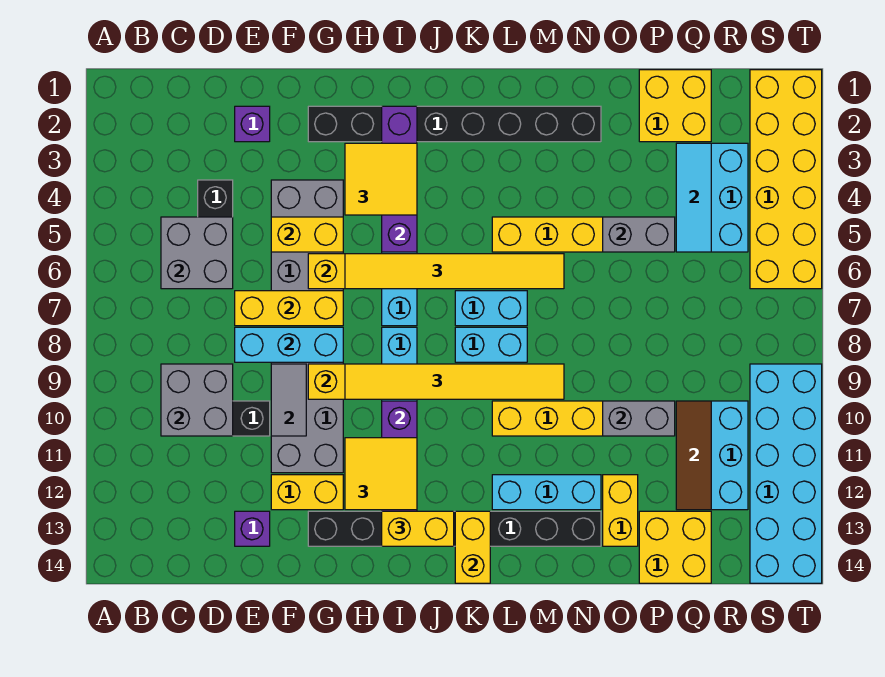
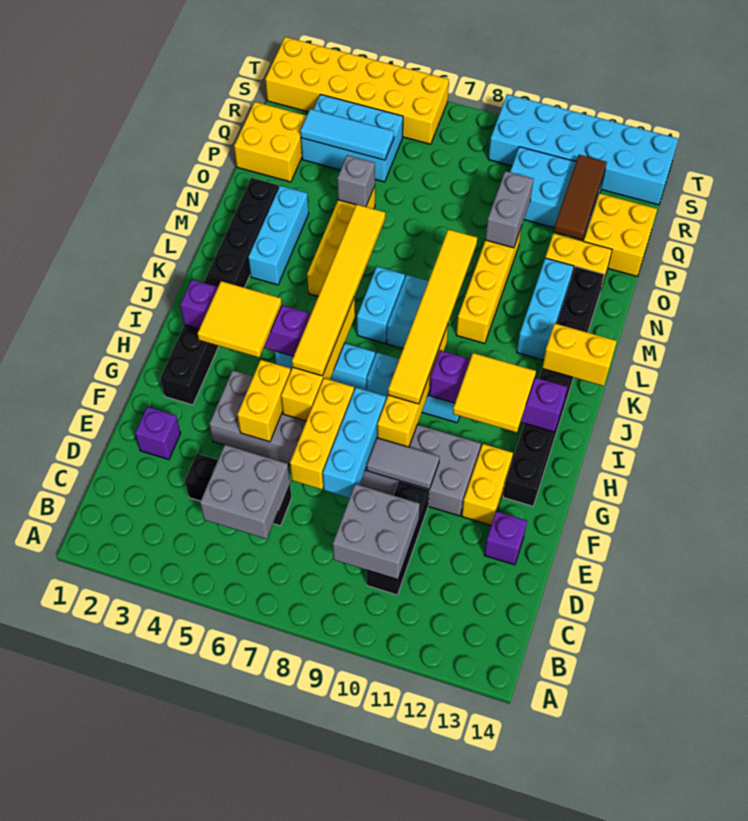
yellow brick I13:J13 level 3 -> none
none -> cyan brick L3:N3 level 1
grey brick O5:P5 level 2 -> grey brick O5 level 2
brown tile Q10:Q12 level 2 -> brown tile P12:R12 level 2

